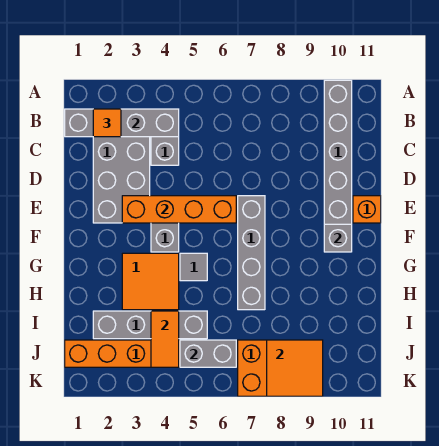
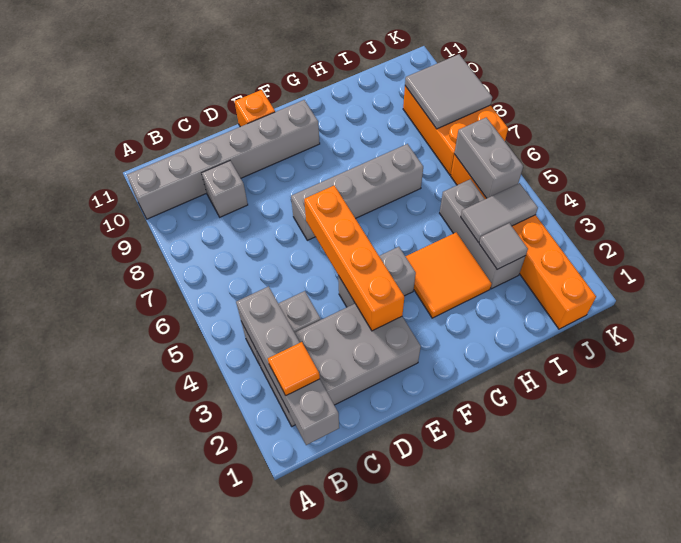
grey brick F10 level 2 -> grey brick C9 level 1
grey tile G5 level 1 -> grey tile I3 level 2
grey brick I2:I5 level 1 -> grey brick I3:I5 level 1
orange tile I4:J4 level 2 -> grey tile I4:J4 level 2
orange tile J8:K9 level 2 -> grey tile J8:K9 level 2

